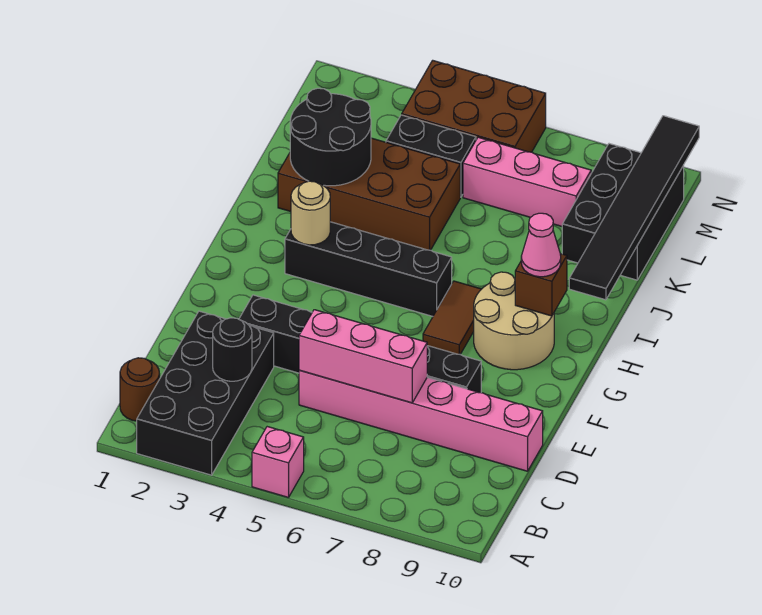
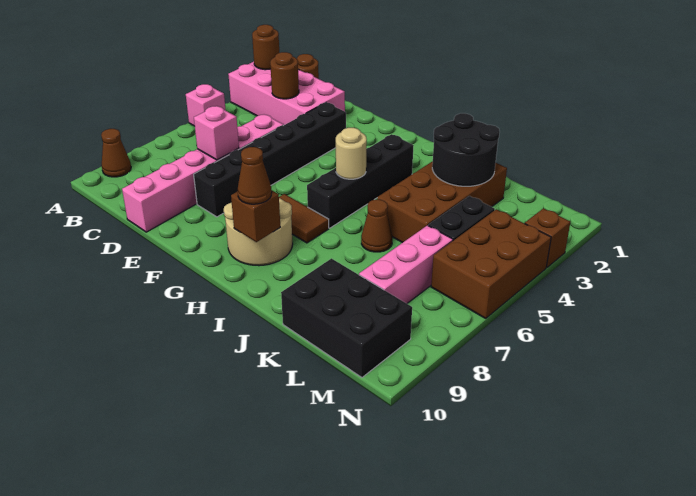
black brick A2:D3 level 1 -> pink brick A2:D3 level 1
none -> brown round brick A2 level 2
none -> brown cone A9 level 1
black round brick C3 level 2 -> brown round brick C3 level 2
pink brick D5:D7 level 2 -> pink brick D7 level 2
tan round brick H3 level 2 -> tan round brick H5 level 2
pink cone H9 level 3 -> brown cone H9 level 3
black tile I10:N10 level 2 -> none
none -> brown cone J6 level 1
none -> brown brick N3 level 1

